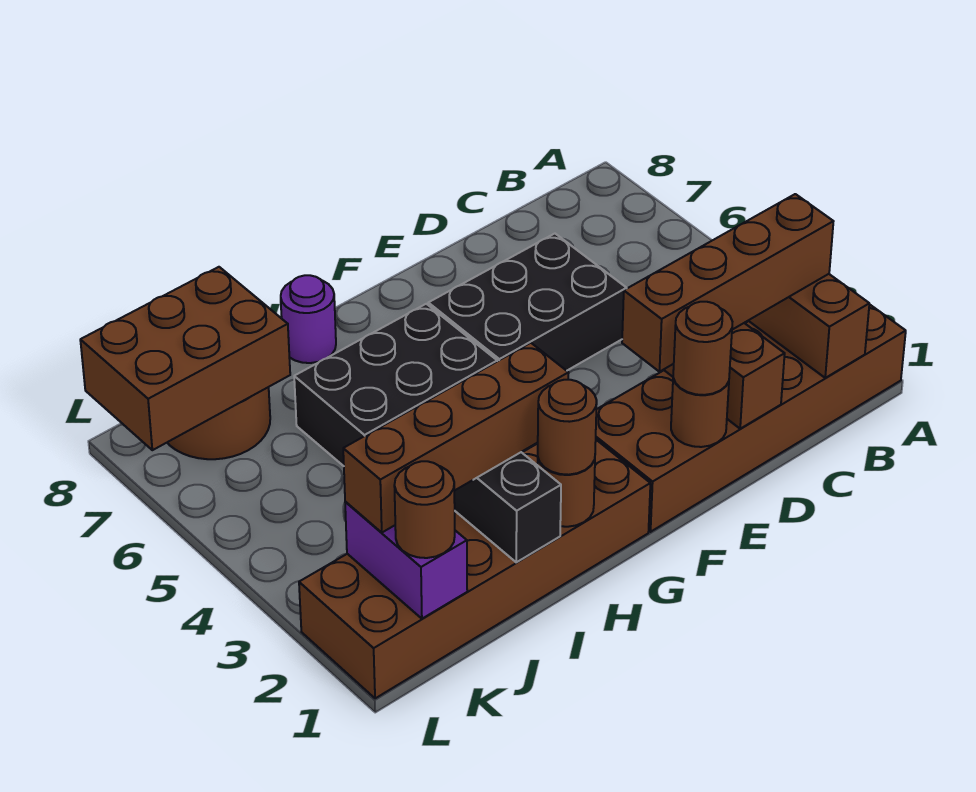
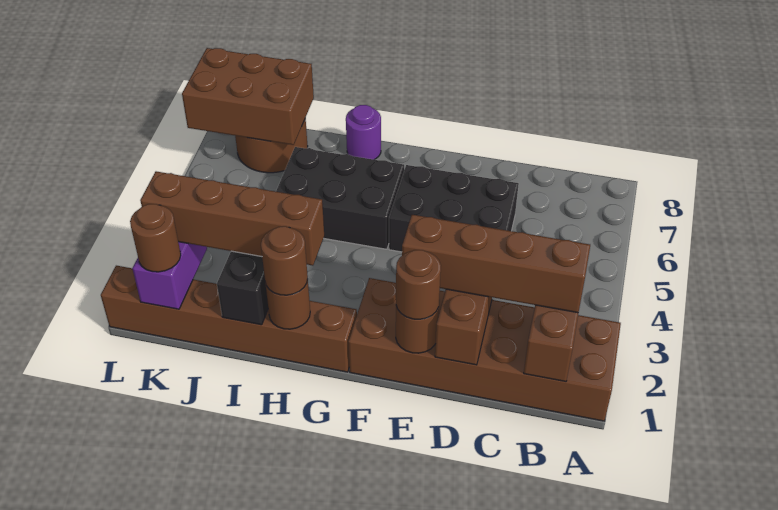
brown brick G1:L2 level 1 -> brown brick G1:L1 level 1

